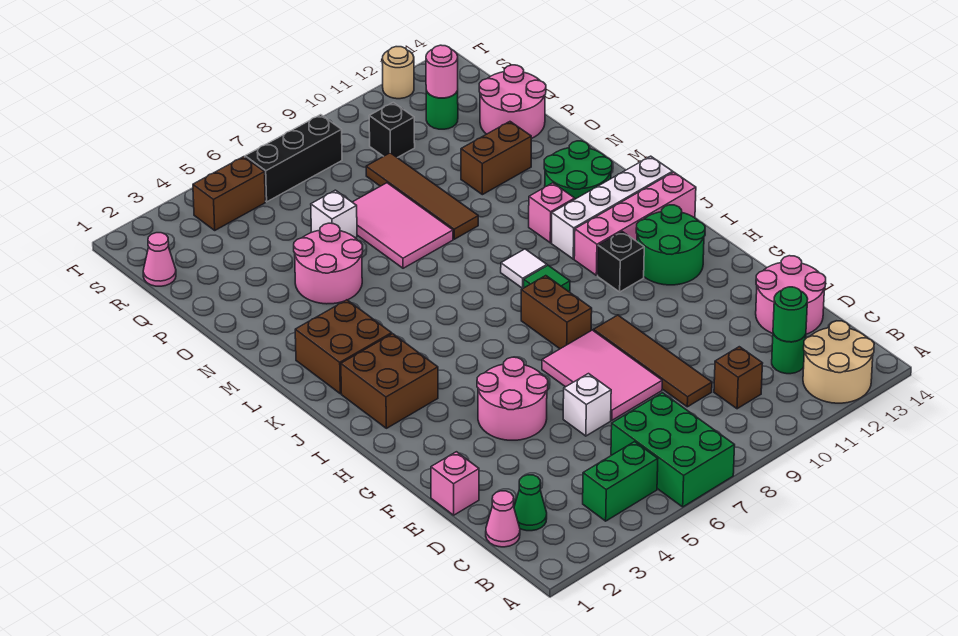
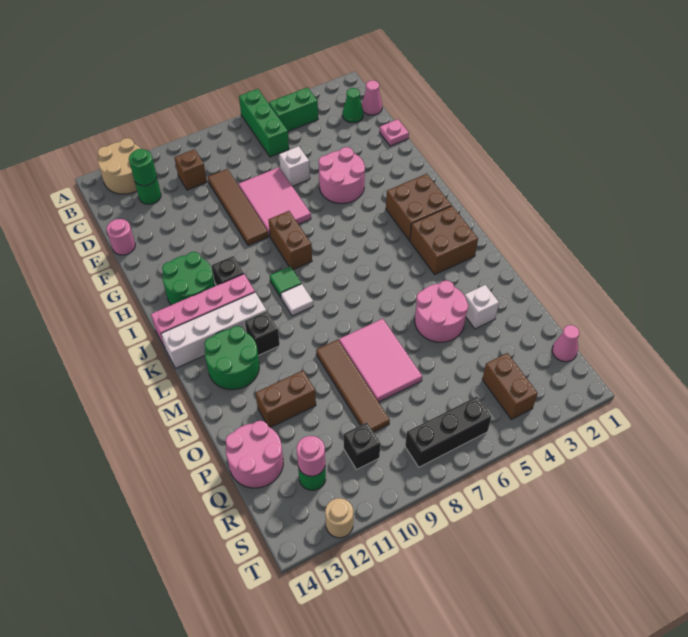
green brick A6:C7 level 1 -> green brick A6:C6 level 1
pink round brick D13:E14 level 1 -> pink round brick E14 level 1
pink brick E1 level 1 -> pink plate E1 level 1
pink brick L11 level 1 -> black brick L11 level 1
white brick P6 level 1 -> white brick O3 level 1
brown brick S4:S5 level 1 -> brown brick R4:S4 level 1

